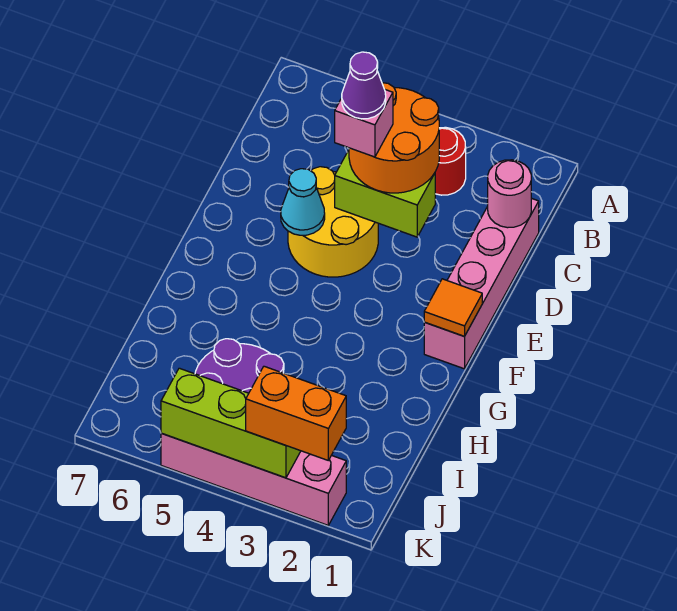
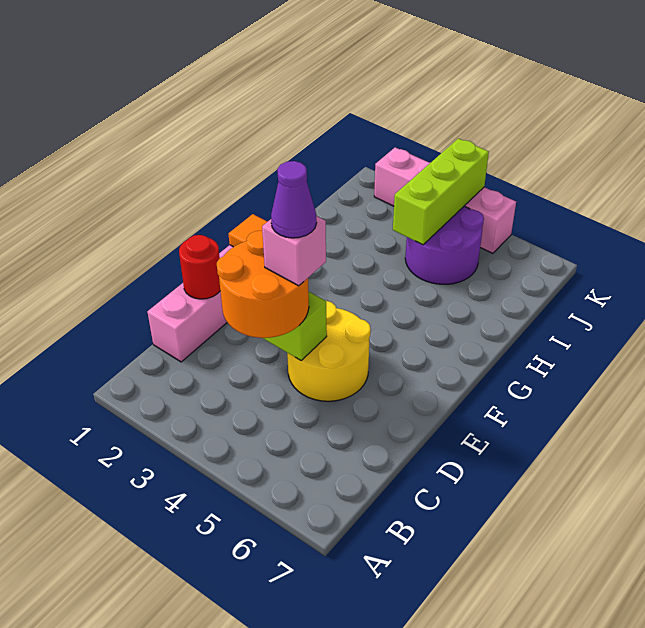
red round brick B3 level 1 -> red round brick D1 level 2
pink round brick C1 level 2 -> none
cyan cone E5 level 2 -> none
orange brick K2:K3 level 3 -> none
lime brick K3:K5 level 2 -> lime brick I4:K4 level 2

